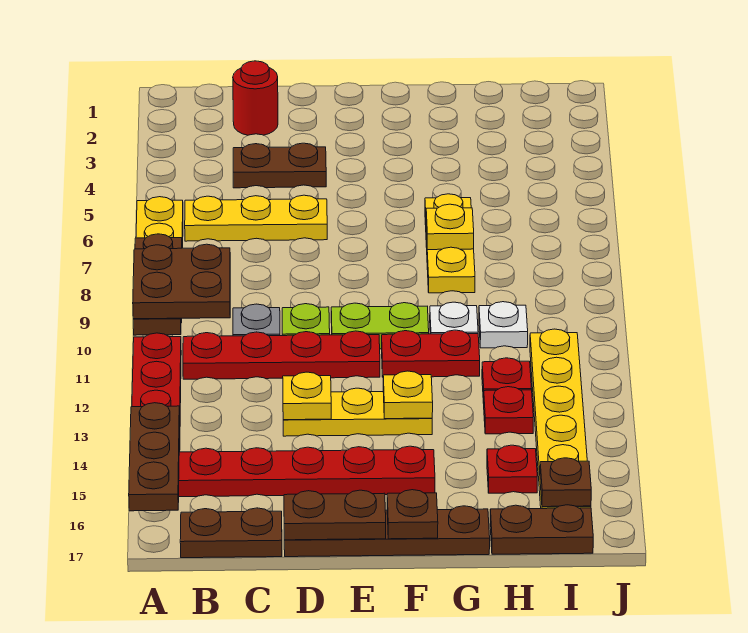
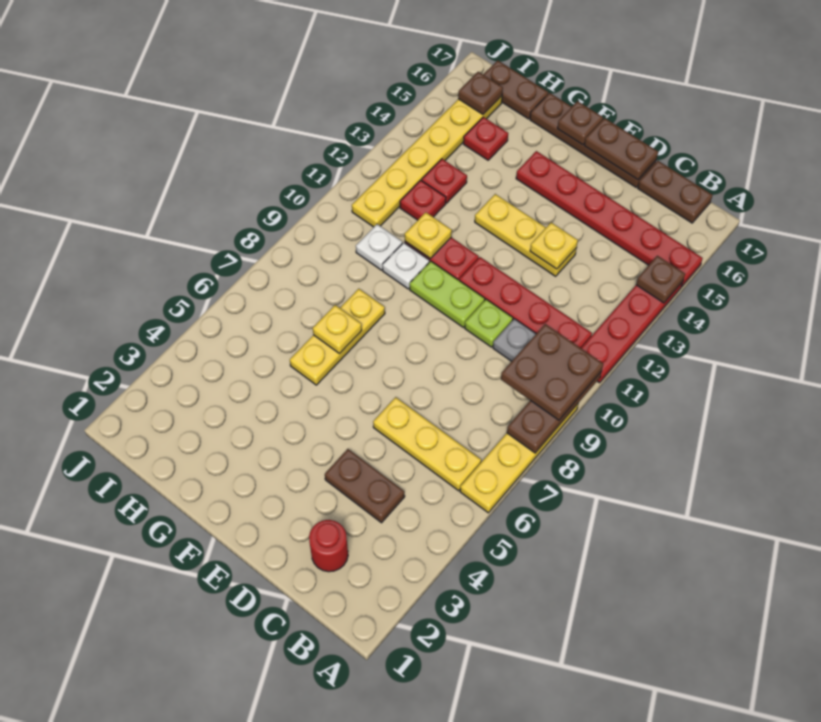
brown plate A14:A16 level 2 -> brown plate A14 level 2
yellow plate F13 level 2 -> yellow plate G11 level 2

